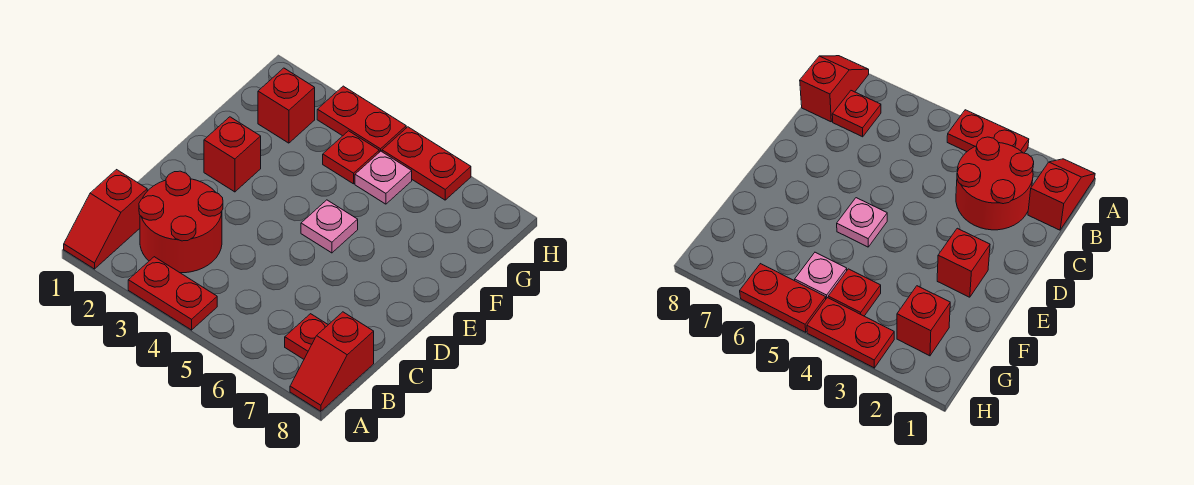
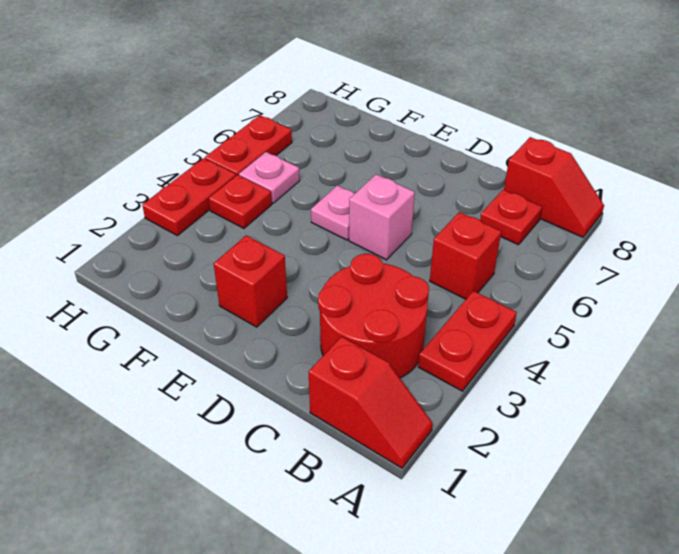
none -> pink brick D5 level 1
red brick G2 level 1 -> red brick B5 level 1

